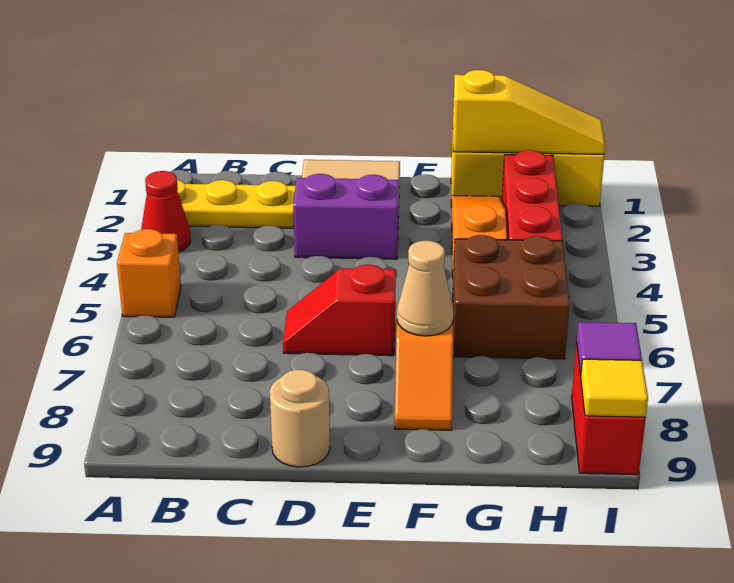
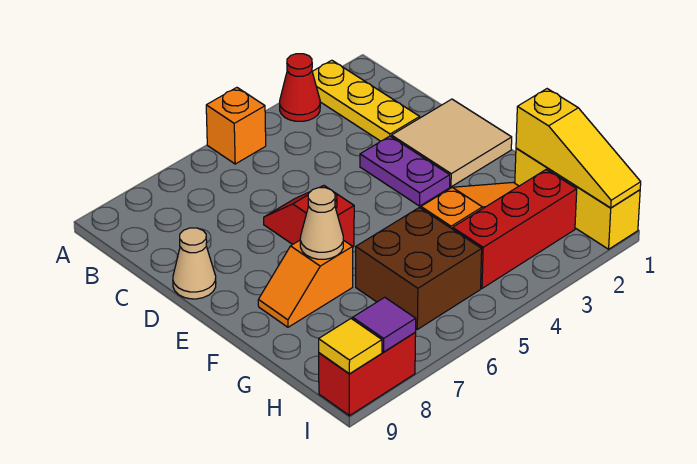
purple brick D3:E3 level 1 -> purple plate D3:E3 level 1
tan round brick D9 level 1 -> tan cone D9 level 1

